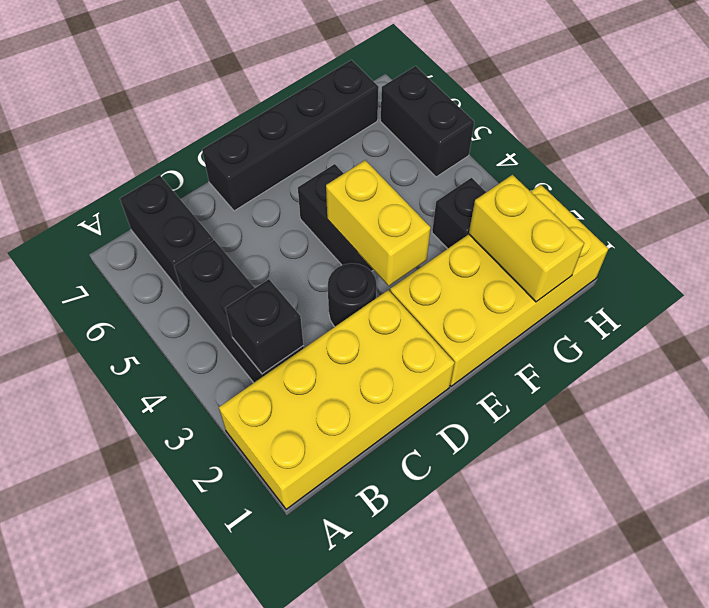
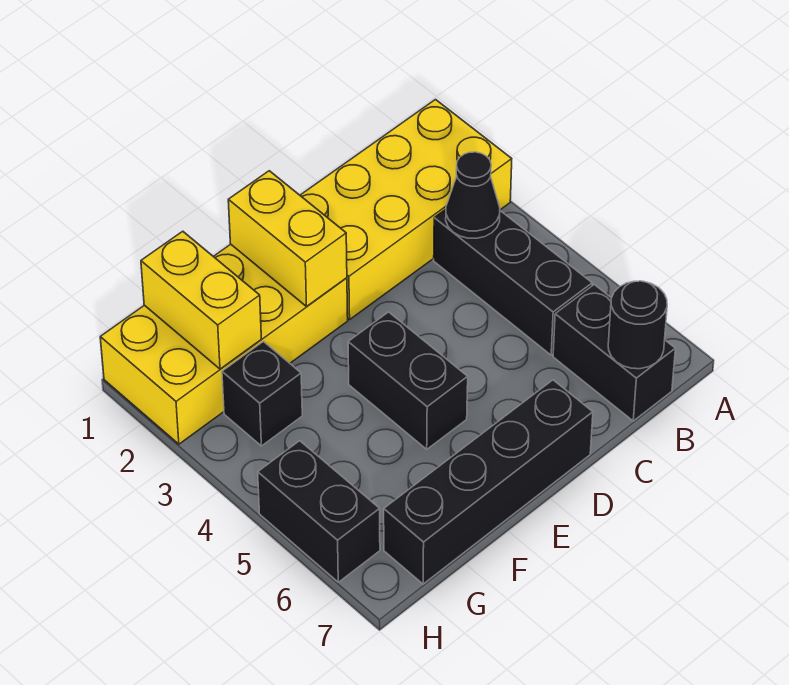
black brick B3 level 2 -> black cone B3 level 2
black round brick D3 level 1 -> black round brick B7 level 2
yellow brick E3:E4 level 2 -> yellow brick E1:E2 level 2

